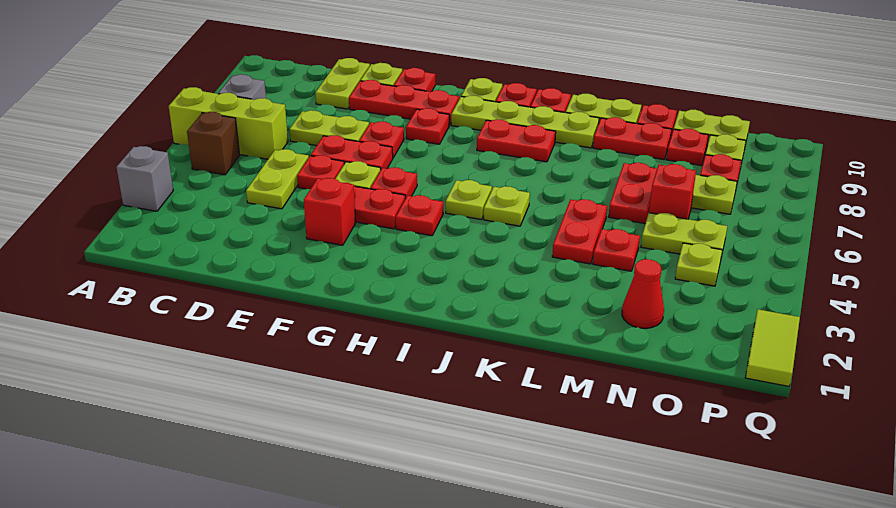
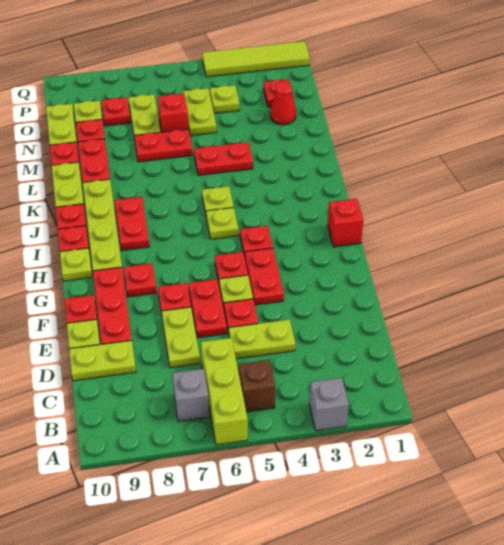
red brick F3 level 1 -> red brick H1 level 1
red plate M4 level 1 -> red plate O2 level 1
lime tile Q1:Q2 level 1 -> lime tile Q1:Q4 level 1

